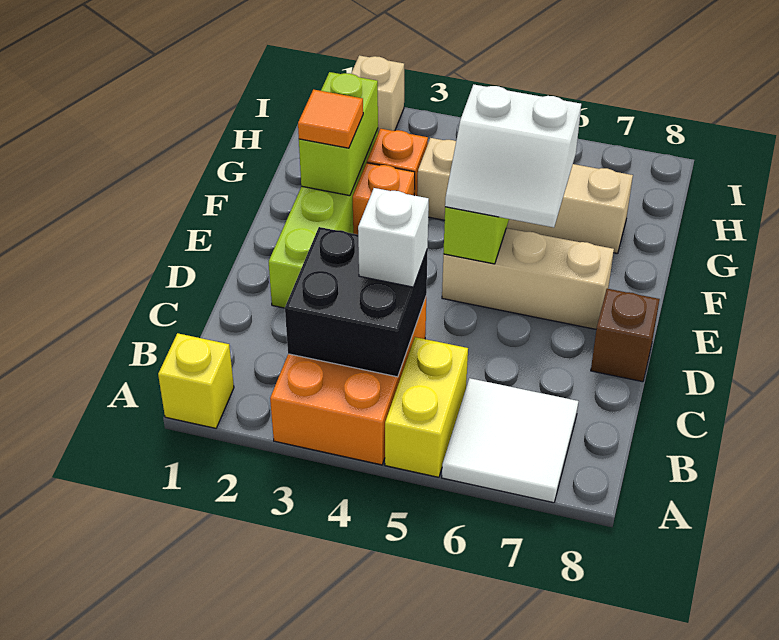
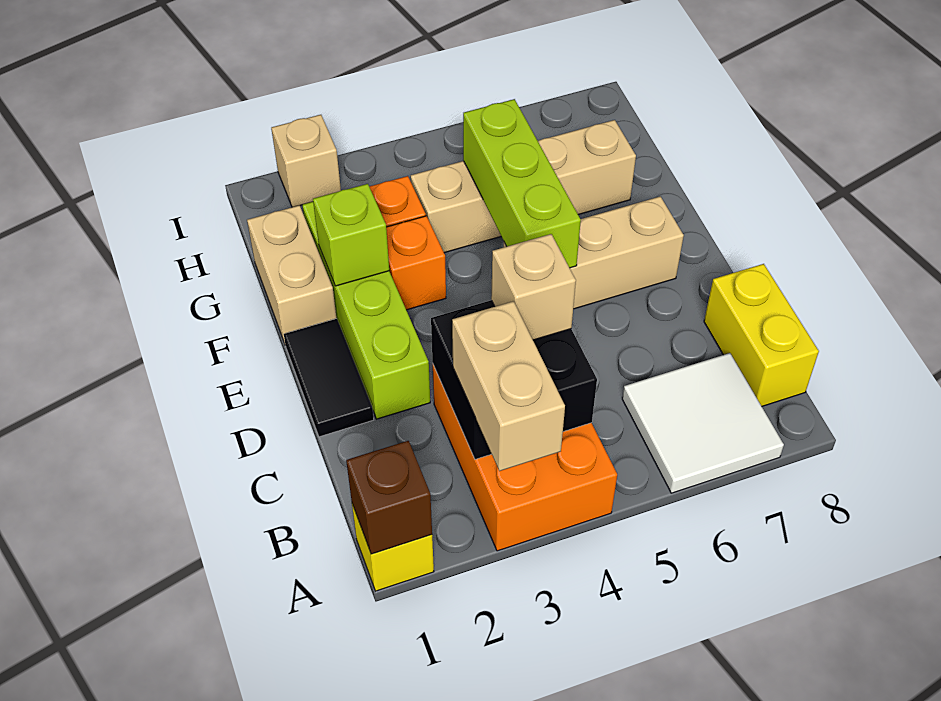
none -> tan brick A3:B3 level 3
yellow brick A5:B5 level 1 -> yellow brick B8:C8 level 1
white brick C4 level 3 -> tan brick C4 level 3
none -> black tile D1:E1 level 1
brown brick D8 level 1 -> brown brick A1 level 2
white slope E5:F6 level 3 top F -> none
none -> tan brick F1:G1 level 1
lime brick F2:G2 level 2 -> lime brick F2 level 2
orange tile F2 level 3 -> none

